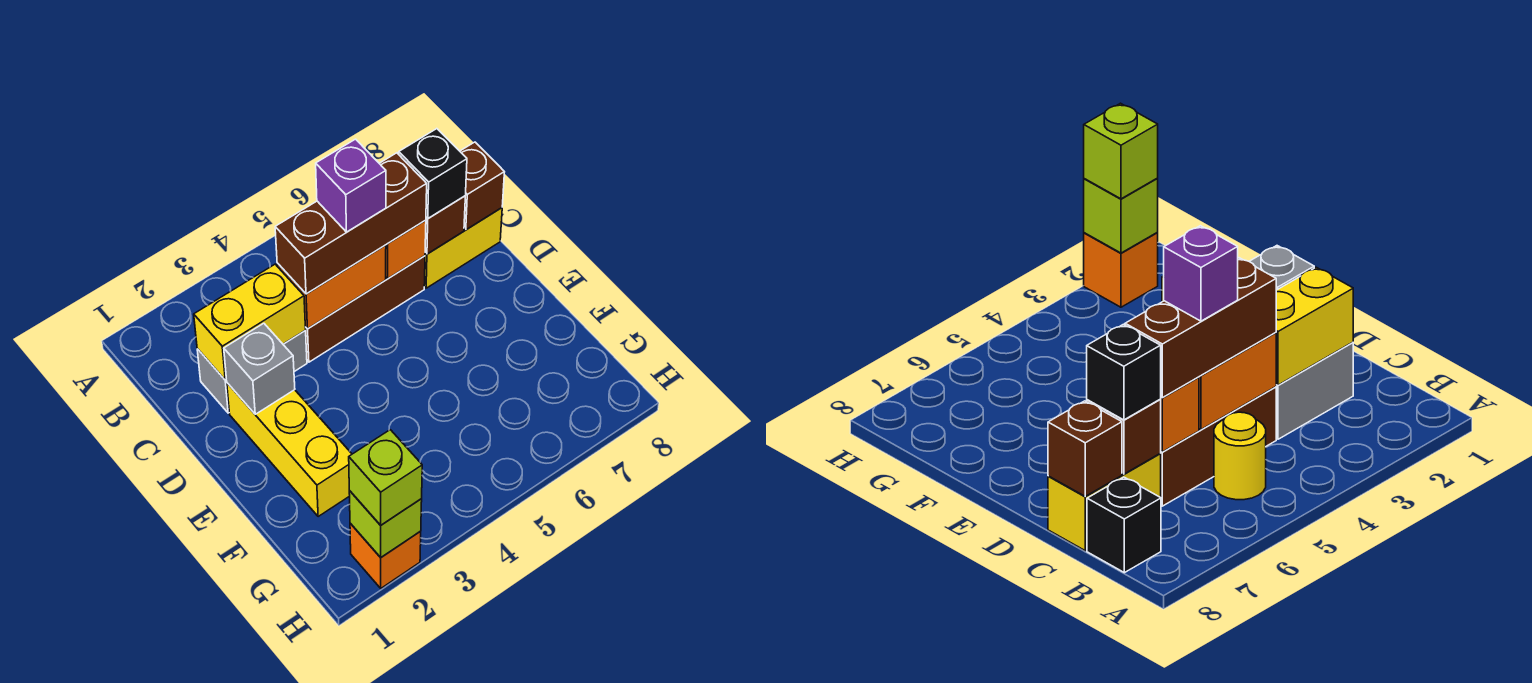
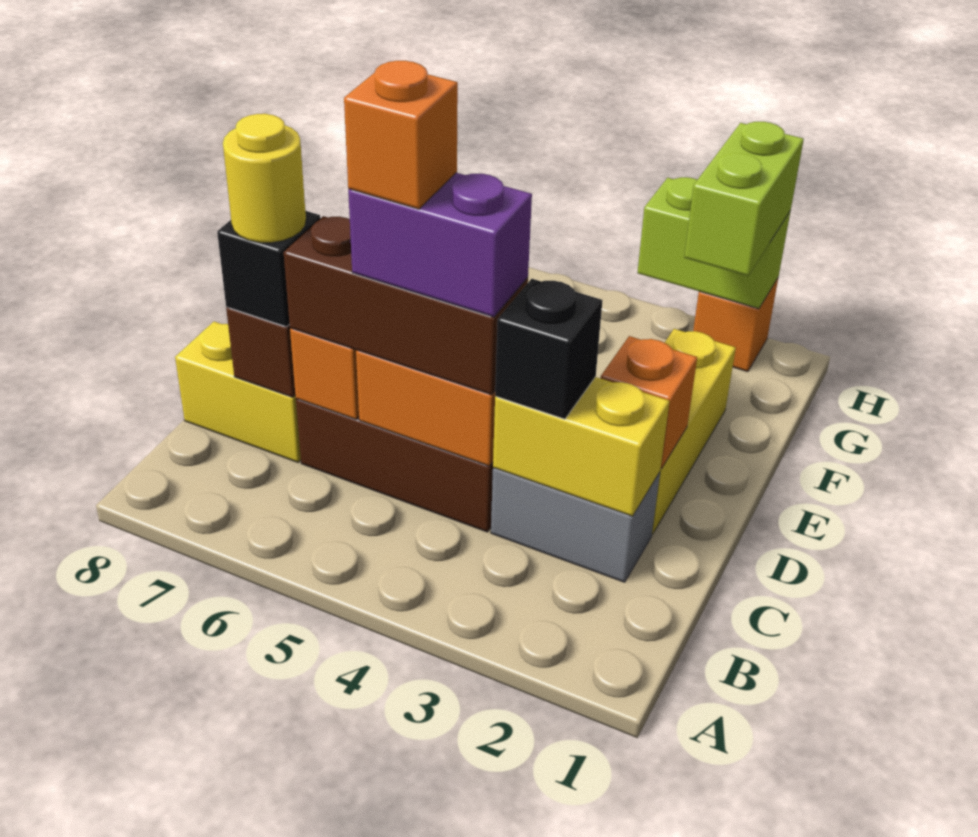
yellow round brick B5 level 1 -> yellow round brick C7 level 4
black brick B8 level 1 -> black brick C3 level 3
purple brick C5 level 4 -> purple brick C4:C5 level 4
none -> orange brick C5 level 5
brown brick C8 level 2 -> none
grey brick D2 level 2 -> orange brick D2 level 2
lime brick H2 level 2 -> lime brick H2:H3 level 2
lime brick H2 level 3 -> lime brick G2:H2 level 3

